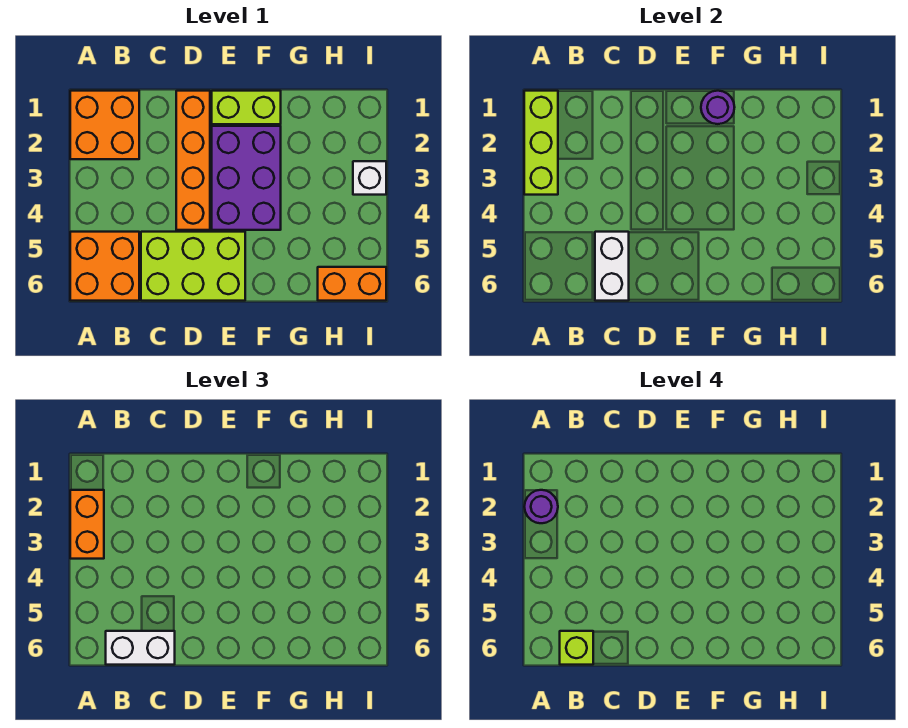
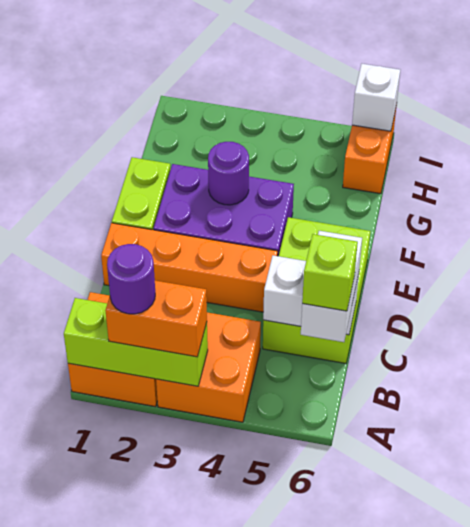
orange brick A5:B6 level 1 -> orange brick A3:B4 level 1
purple round brick F1 level 2 -> purple round brick F3 level 2
white brick I3 level 1 -> white brick I6 level 2

